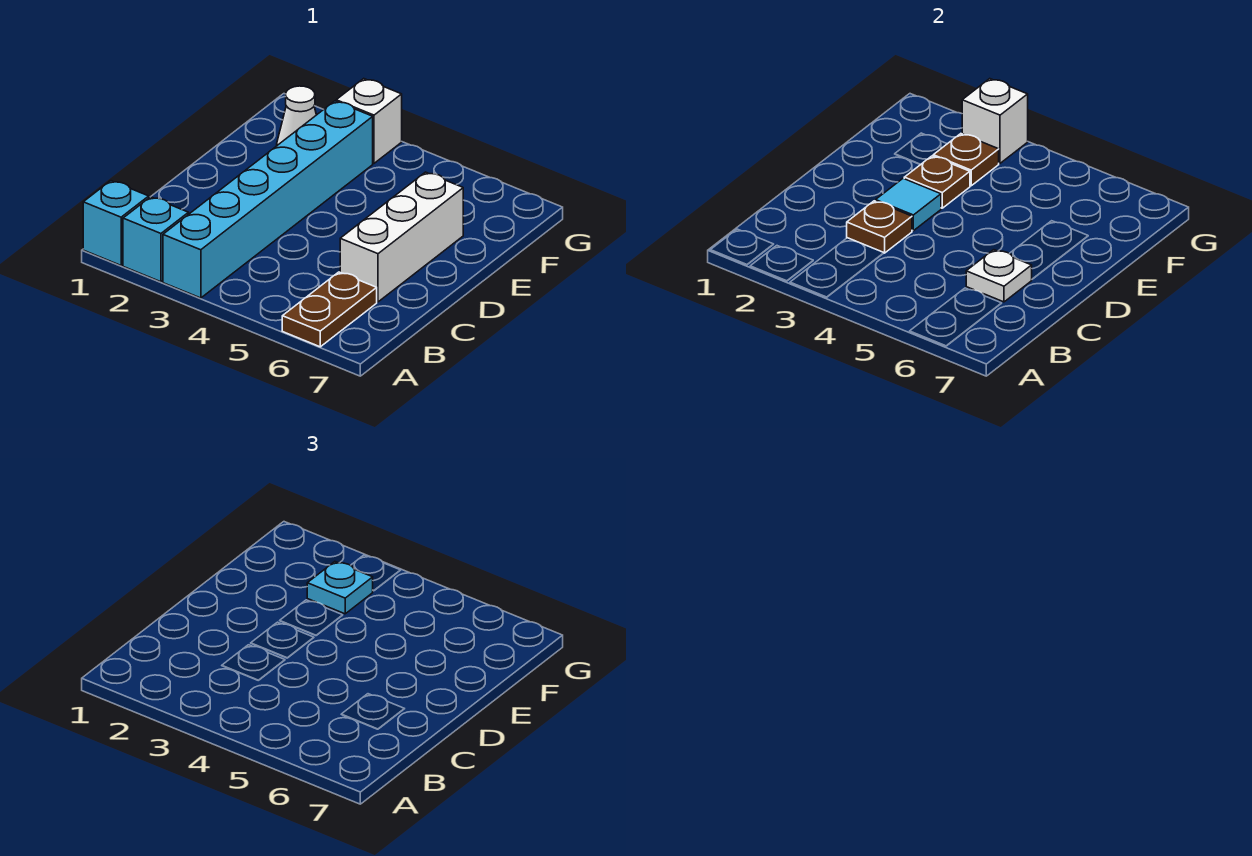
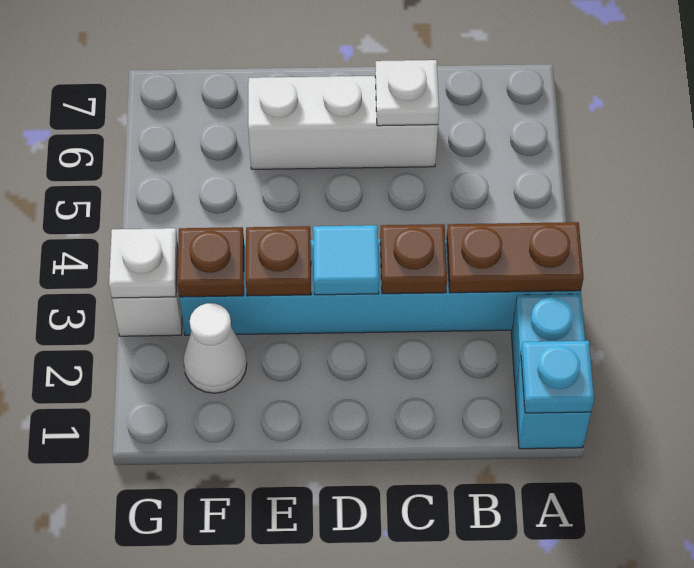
brown plate A6:B6 level 1 -> brown plate A3:B3 level 2
cyan plate F3 level 3 -> cyan plate A1 level 2
white brick G3 level 2 -> white plate G3 level 2

